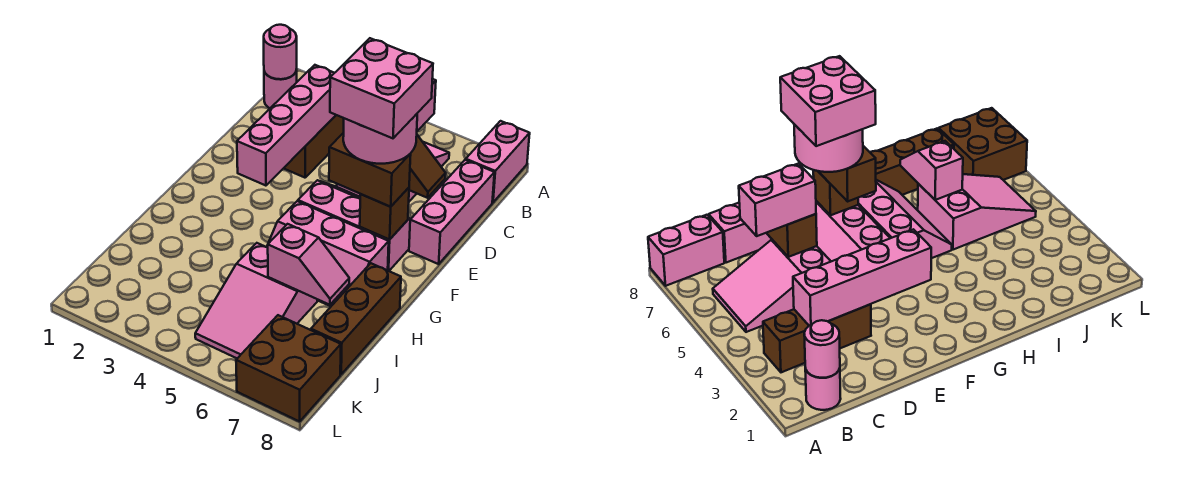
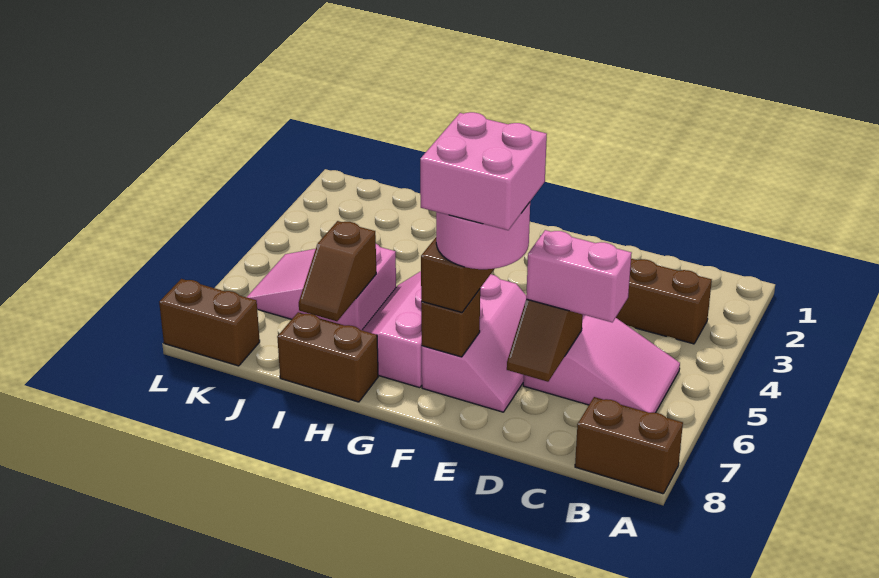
pink brick A8:B8 level 1 -> brown brick A8:B8 level 1
pink round brick B1 level 1 -> none
pink round brick B1 level 2 -> none
pink brick C3:F3 level 2 -> none
pink brick C8:E8 level 1 -> none
brown brick H8:J8 level 1 -> brown brick H8:I8 level 1
pink slope I6:I7 level 2 top 6 -> brown slope I6:I7 level 2 top 6
brown brick K7:L8 level 1 -> brown brick K8:L8 level 1

